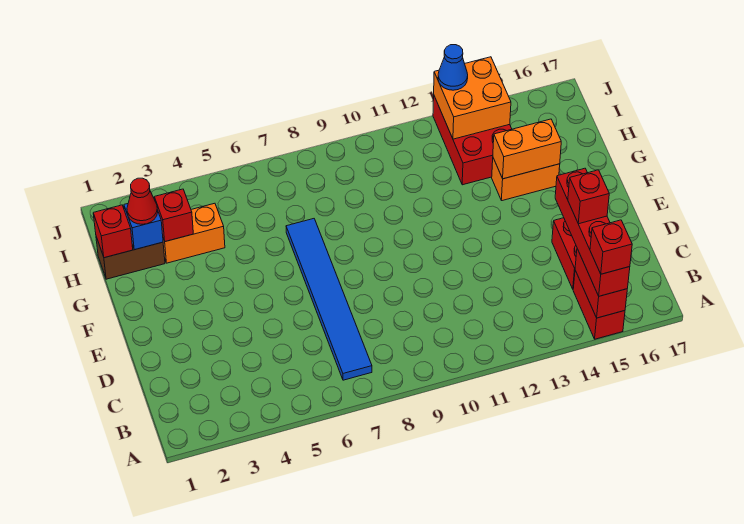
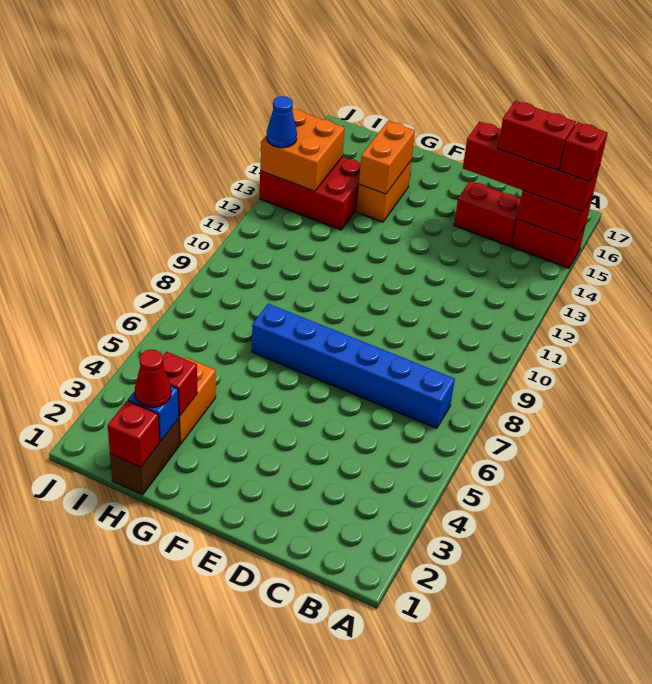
blue tile B7:G7 level 1 -> blue brick B7:G7 level 1
red brick C15 level 4 -> red brick B15:C15 level 4

